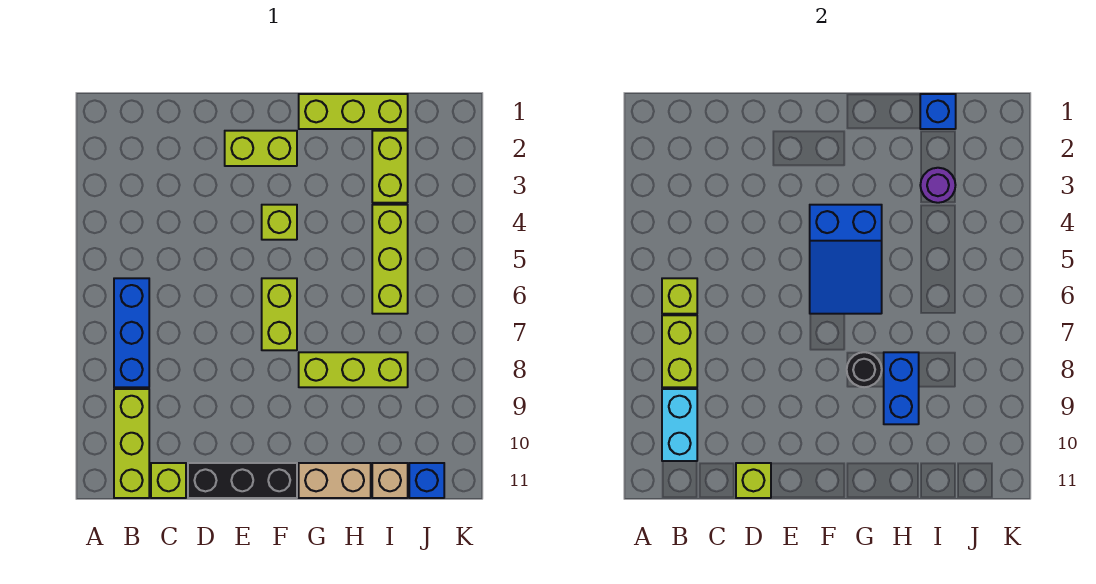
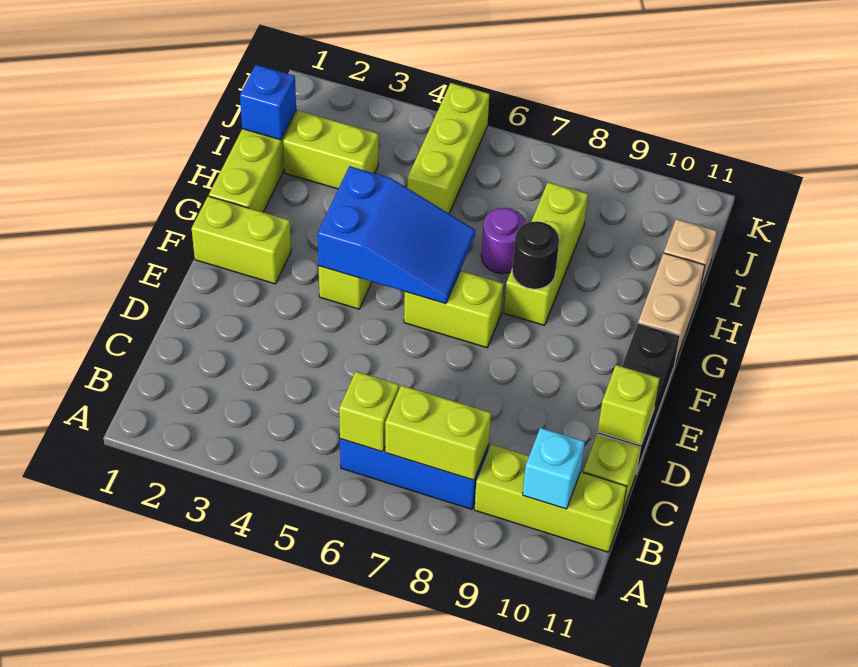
cyan brick B9:B10 level 2 -> cyan brick B10 level 2
lime brick E2:F2 level 1 -> lime brick F1:F2 level 1
blue brick H8:H9 level 2 -> none
purple round brick I3 level 2 -> purple round brick H7 level 1
lime brick I4:I6 level 1 -> lime brick I5:K5 level 1
blue brick J11 level 1 -> none

